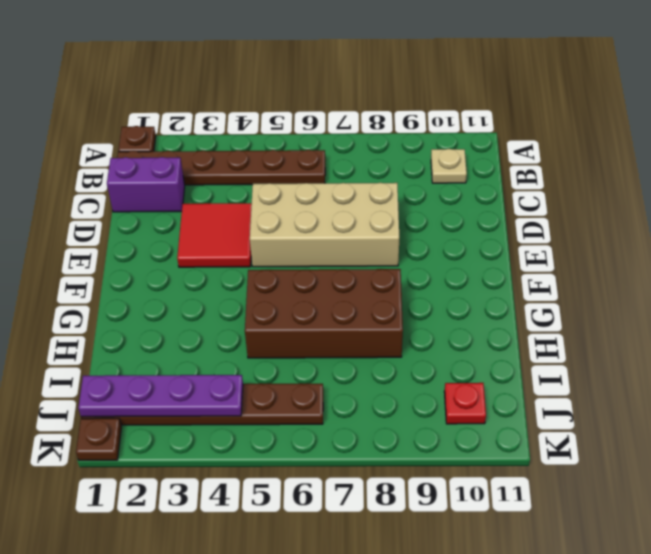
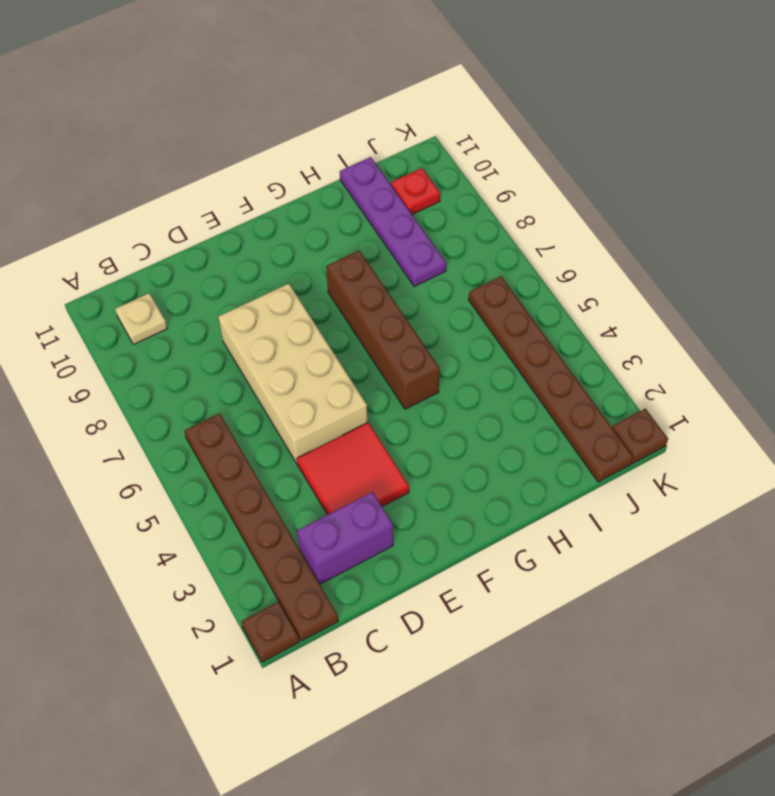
purple brick C1:C2 level 1 -> purple brick C2:D2 level 1
brown brick G5:H8 level 1 -> brown brick G5:G8 level 1
purple plate J1:J4 level 2 -> purple plate I8:I11 level 1

